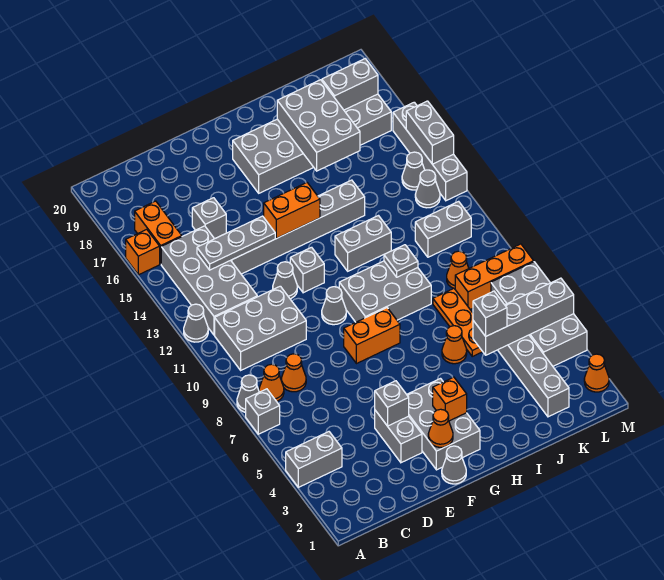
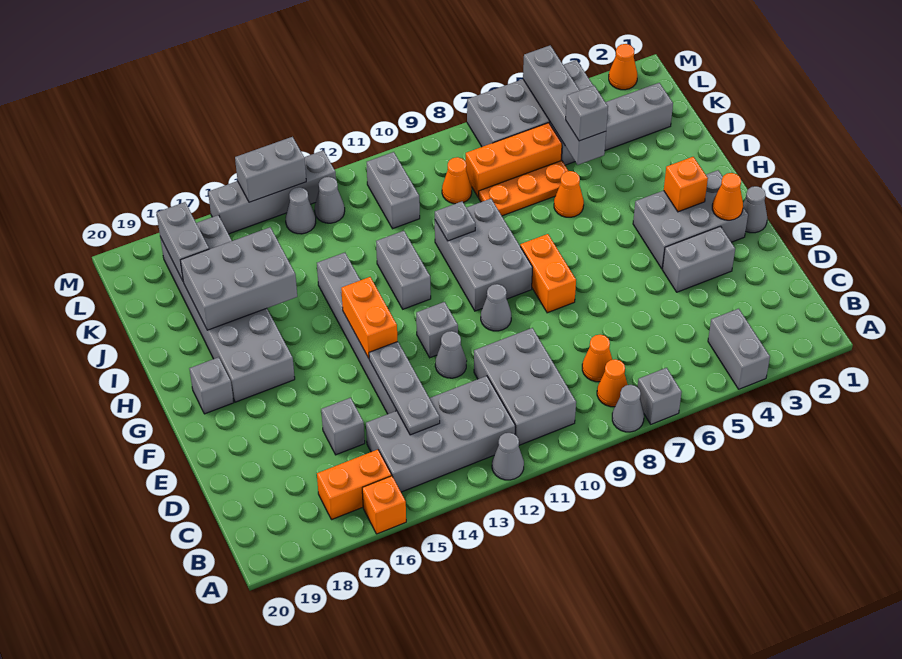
grey brick E4 level 2 -> grey brick G19 level 1
orange brick K8:M8 level 1 -> orange brick K6:K8 level 1

